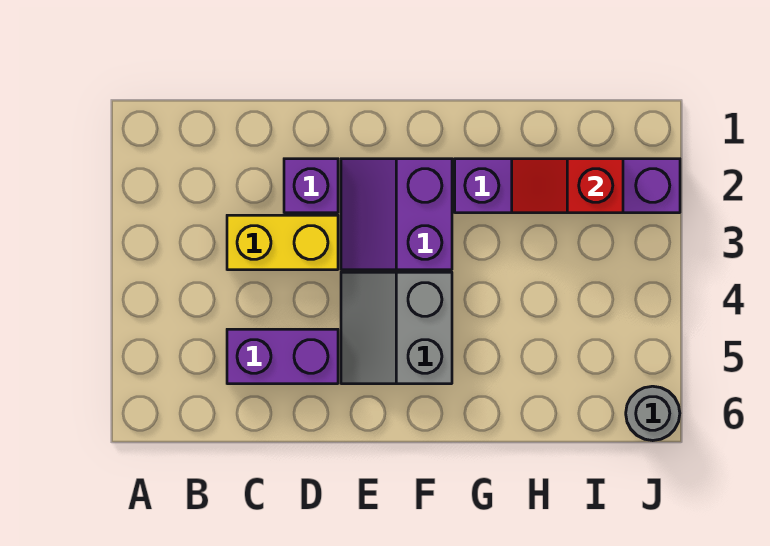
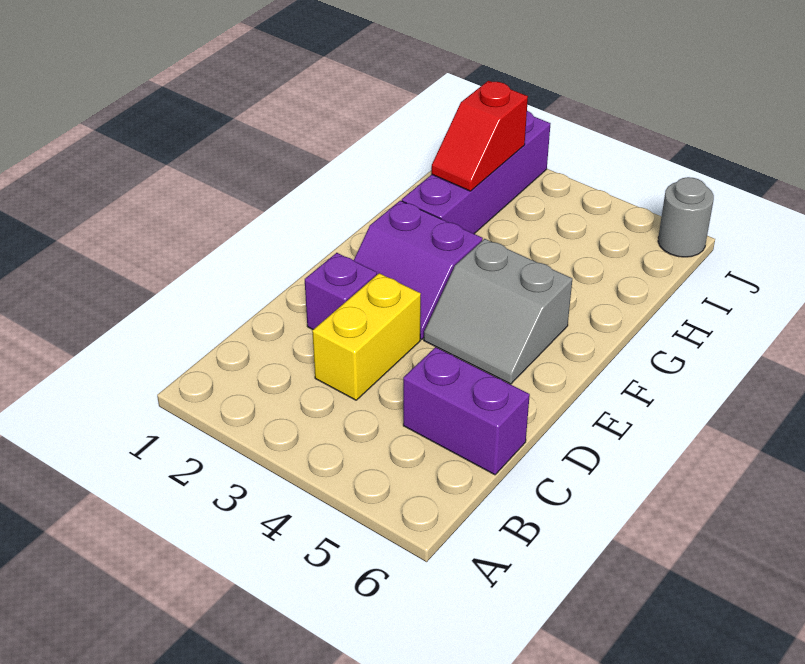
purple brick C5:D5 level 1 -> purple brick C5:C6 level 1

